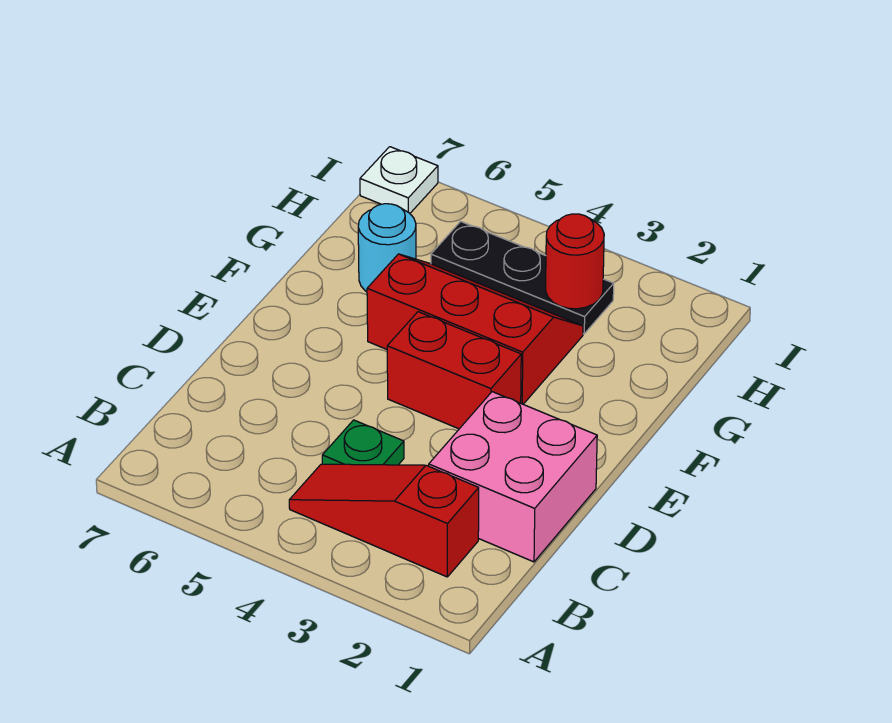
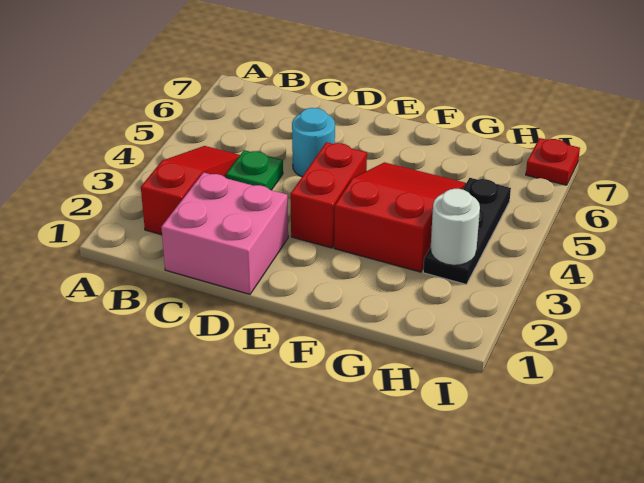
red slope F3:G5 level 1 top F -> red slope F3:G5 level 1 top 3
cyan round brick G6 level 1 -> cyan round brick D5 level 1
red round brick H3 level 2 -> white round brick H3 level 2
white plate I7 level 1 -> red plate I7 level 1

